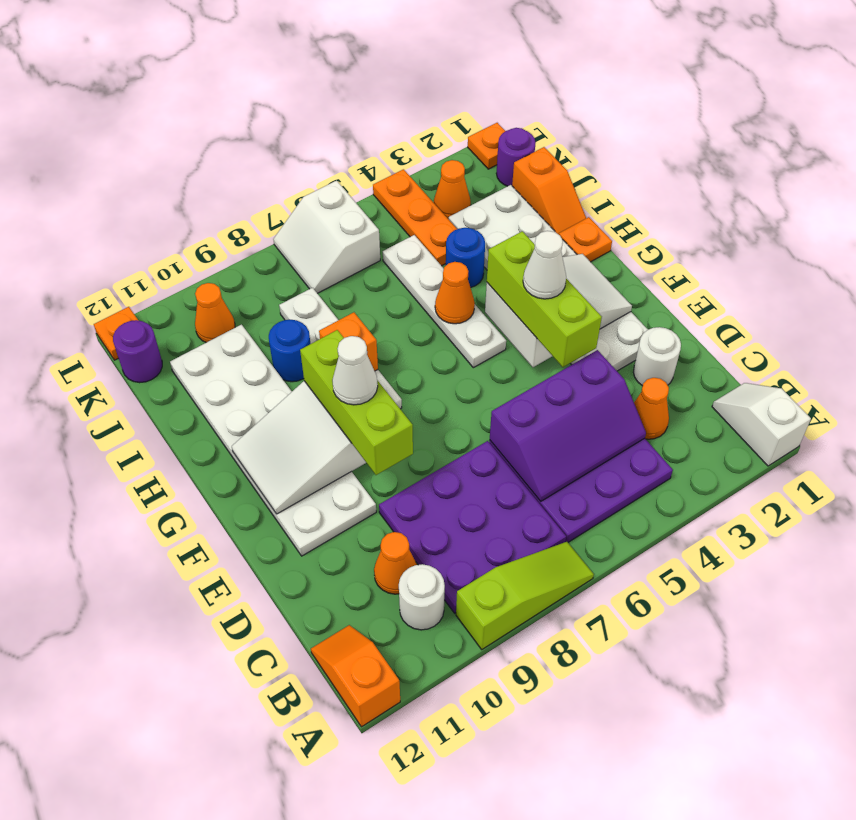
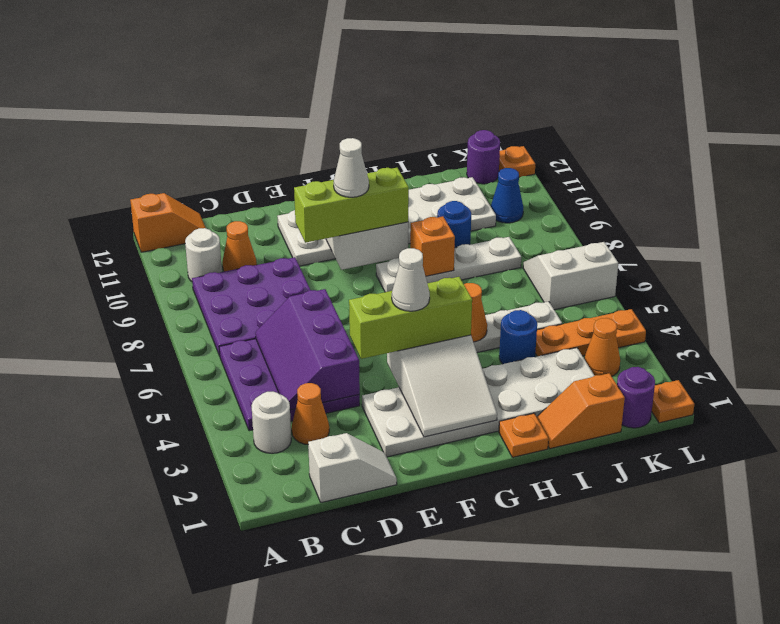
white slope A1:B1 level 1 top A -> white slope C1:D1 level 1 top C
lime slope A7:A9 level 1 top 9 -> none
white round brick D2 level 1 -> white round brick B3 level 1
orange cone K10 level 1 -> blue cone K10 level 1

